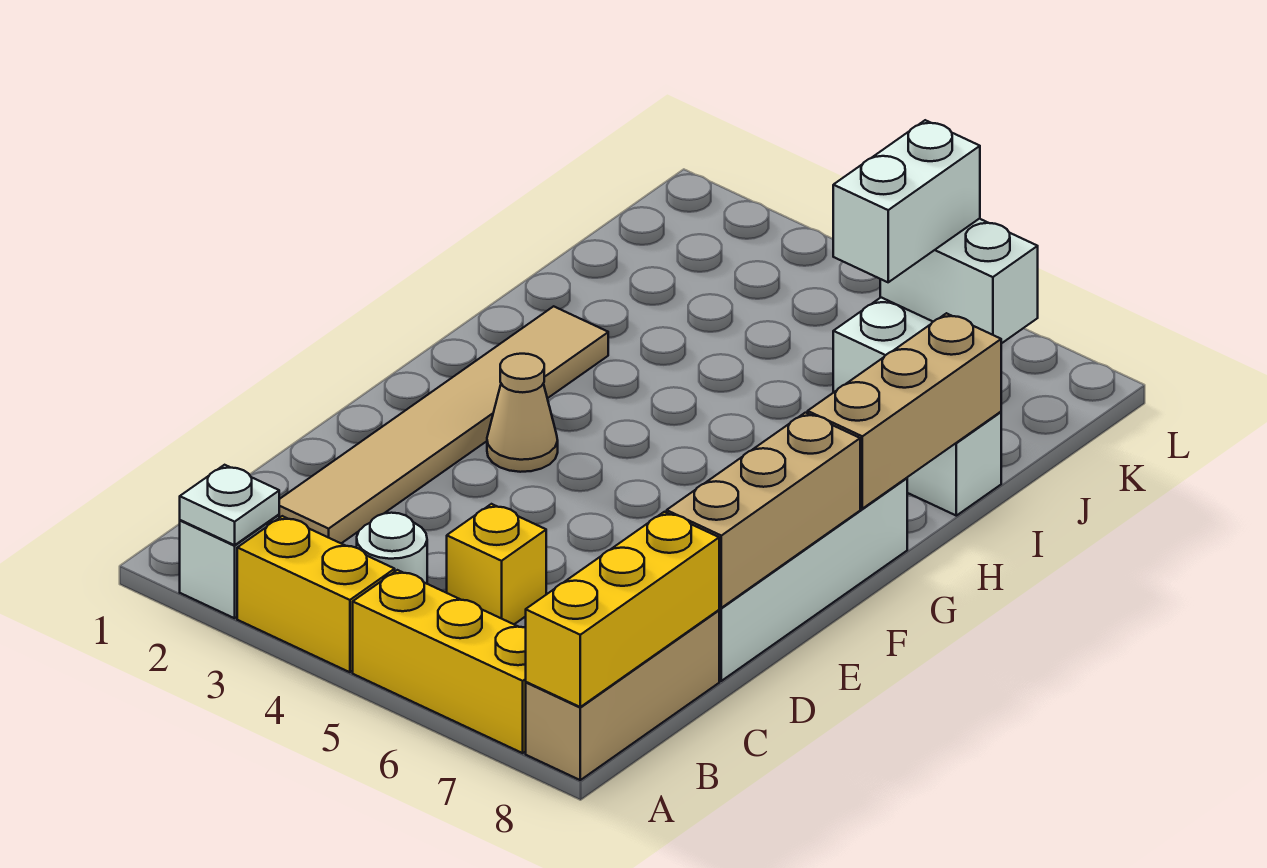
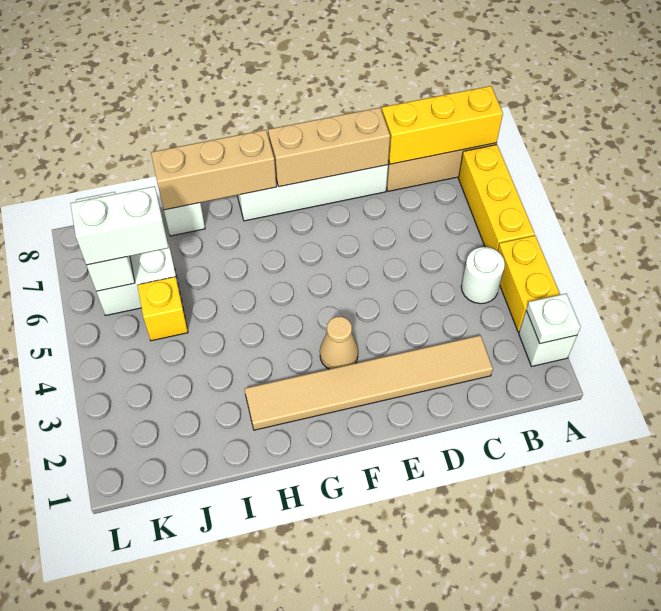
yellow brick C5 level 1 -> yellow brick J5 level 1

